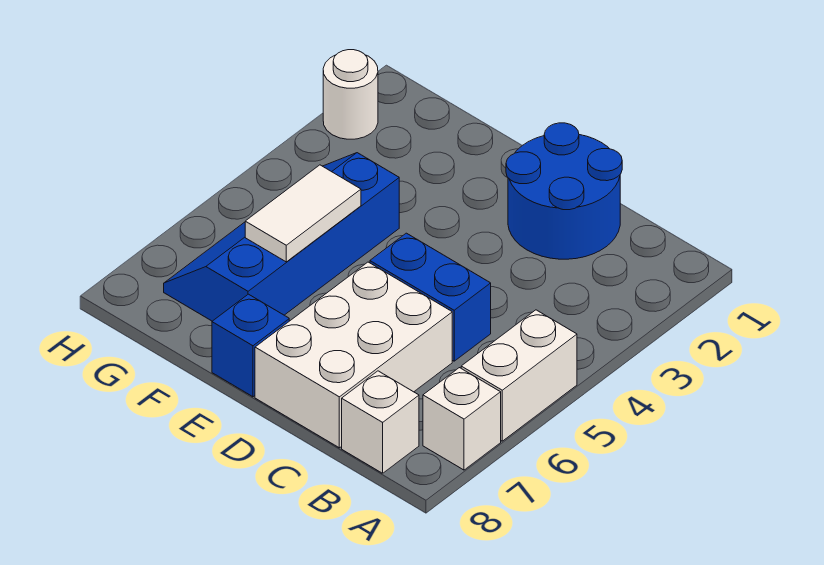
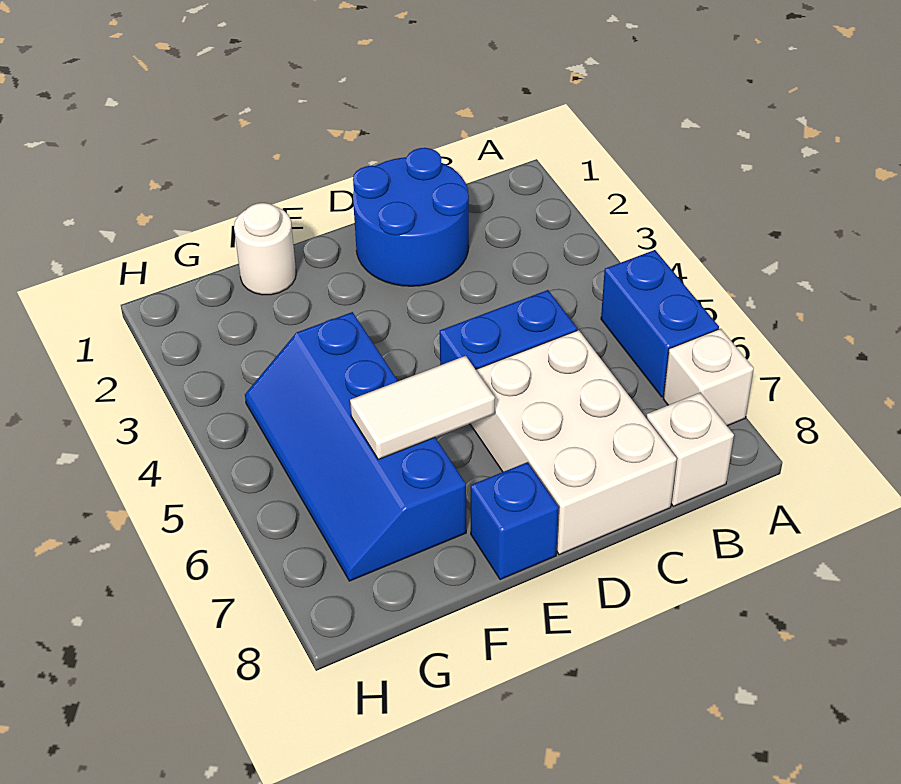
white brick A5:A6 level 1 -> blue brick A5:A6 level 1
white tile F5:F6 level 2 -> white tile E6:F6 level 2
white round brick H2 level 1 -> white round brick F1 level 1

